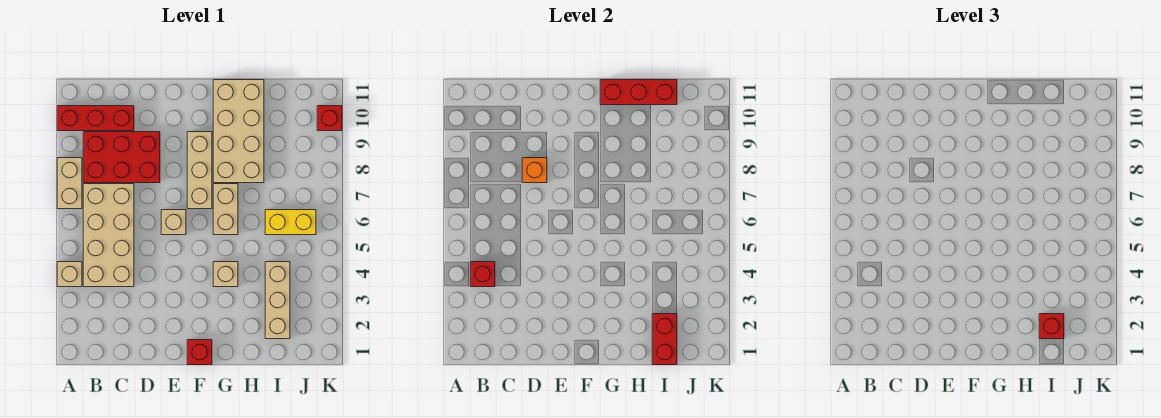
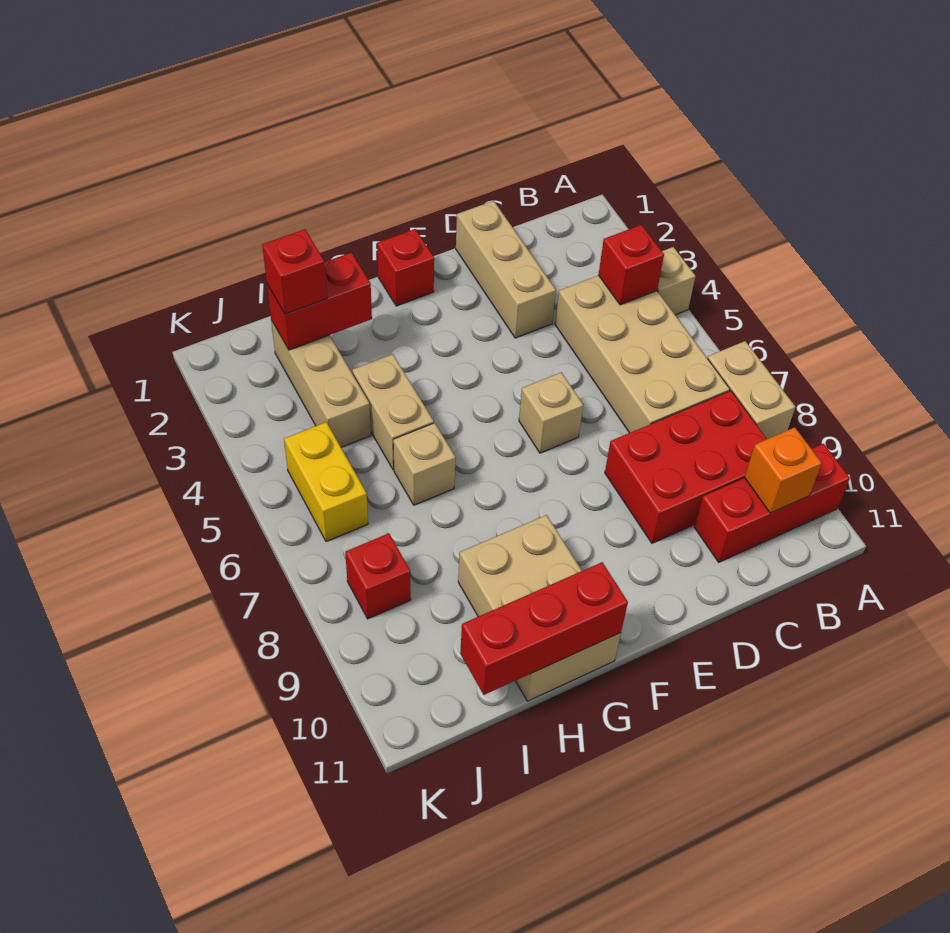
orange brick D8 level 2 -> orange brick B10 level 2
tan brick F7:F9 level 1 -> tan brick D1:D3 level 1
tan brick G4 level 1 -> tan brick H6 level 1
tan brick G6:G7 level 1 -> tan brick H4:H5 level 1
tan brick G8:H11 level 1 -> tan brick G9:H11 level 1
red brick I1:I2 level 2 -> red brick H2:I2 level 2
yellow brick I6:J6 level 1 -> yellow brick J5:J6 level 1
red brick K10 level 1 -> red brick J8 level 1

